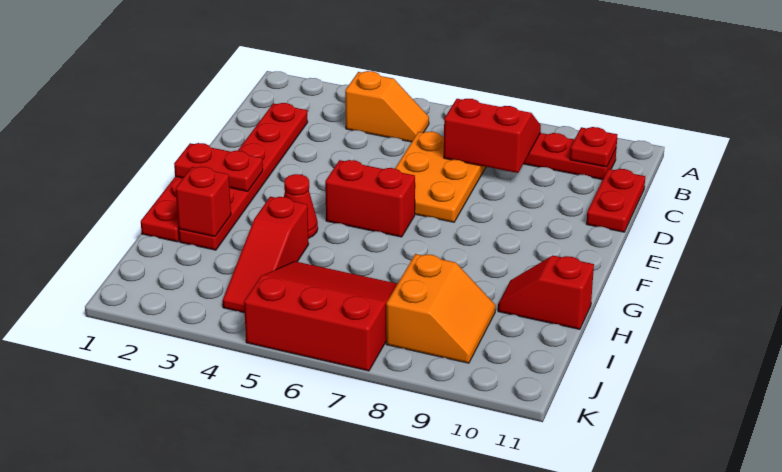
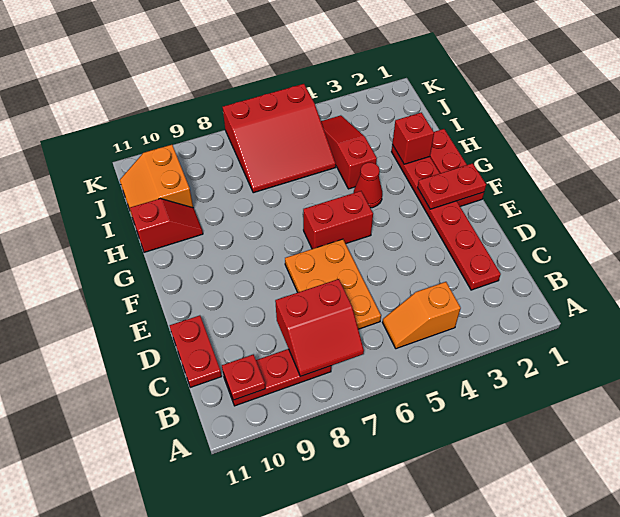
orange slope I8:J9 level 1 top 8 -> orange slope I10:J11 level 1 top 10

